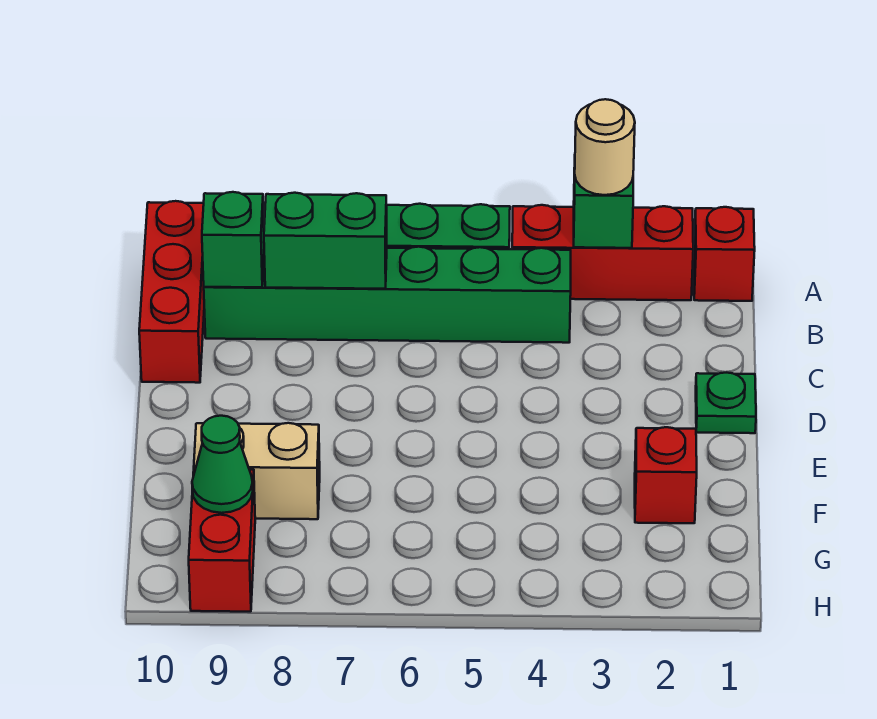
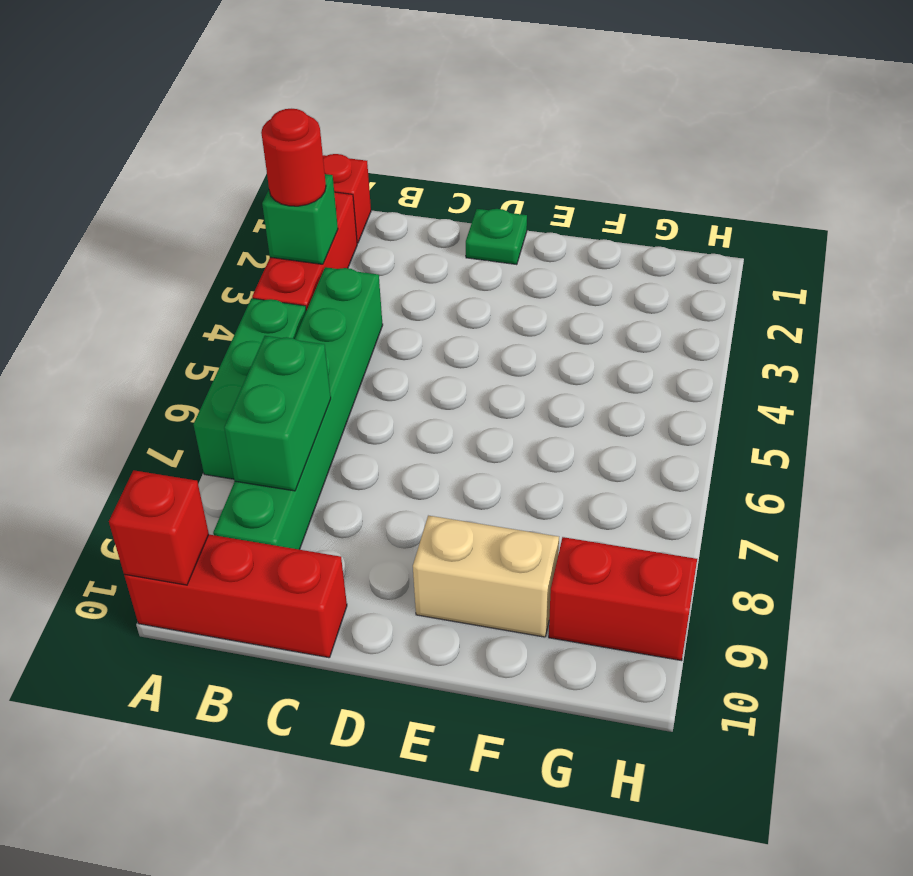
tan round brick A3 level 3 -> red round brick A3 level 3
green brick B9 level 2 -> none
red brick F2 level 1 -> red brick A10 level 2
tan brick F8:F9 level 1 -> tan brick E9:F9 level 1
green cone G9 level 2 -> none

